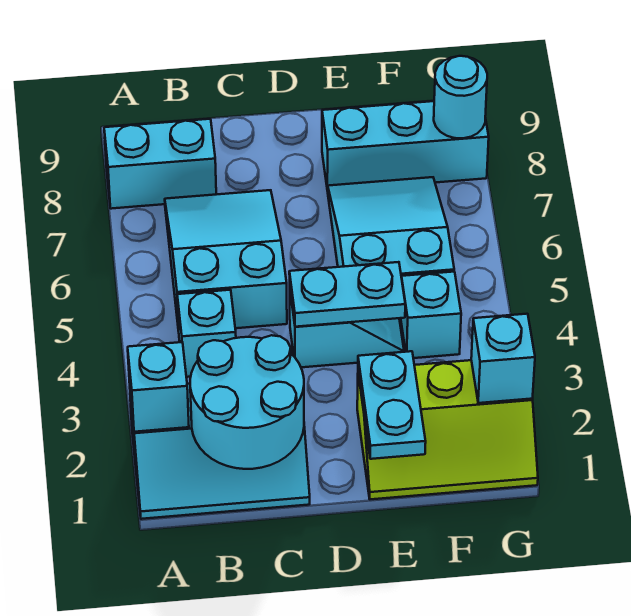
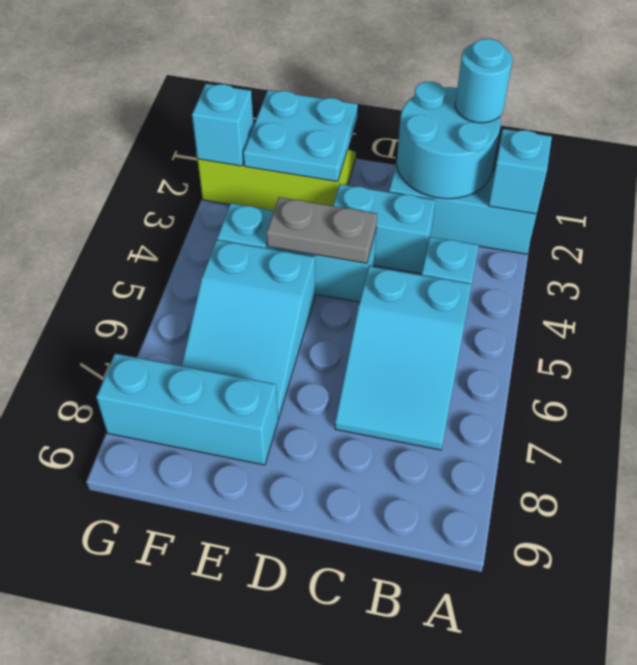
cyan brick A8:B8 level 1 -> cyan brick C3:D3 level 1
cyan plate D4:E4 level 2 -> grey plate D4:E4 level 2
cyan plate E1:E2 level 2 -> cyan plate E1:F2 level 2
cyan round brick G8 level 2 -> cyan round brick B1 level 3

